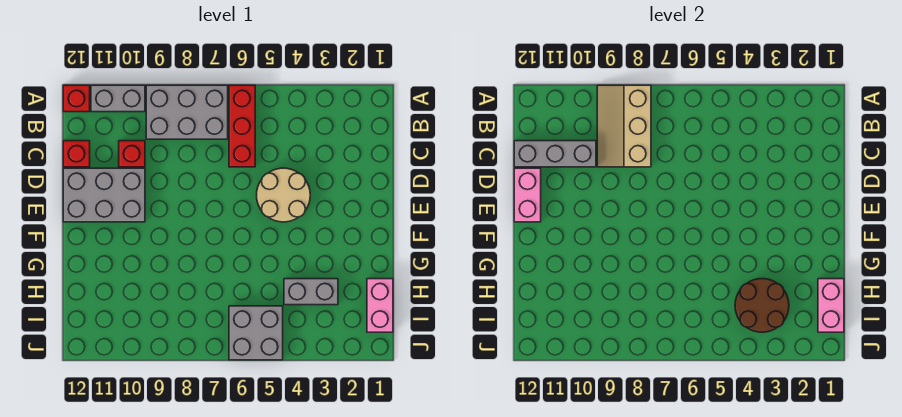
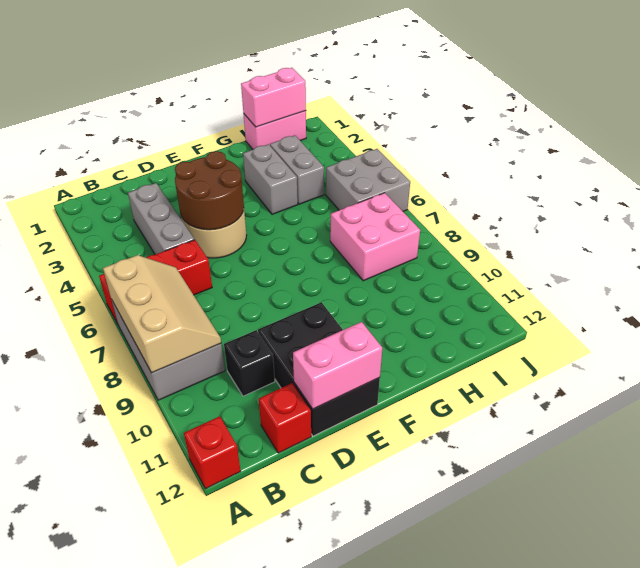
tan slope A8:C9 level 2 top 8 -> tan slope A7:B9 level 2 top A
grey brick A10:A11 level 1 -> grey brick G3:G4 level 1
red brick C10 level 1 -> black brick C10 level 1
grey brick C10:C12 level 2 -> grey brick C3:C5 level 1
grey brick D10:E12 level 1 -> black brick D10:E12 level 1
brown round brick H3:I4 level 2 -> brown round brick D4:E5 level 2
none -> pink brick H7:I8 level 1

